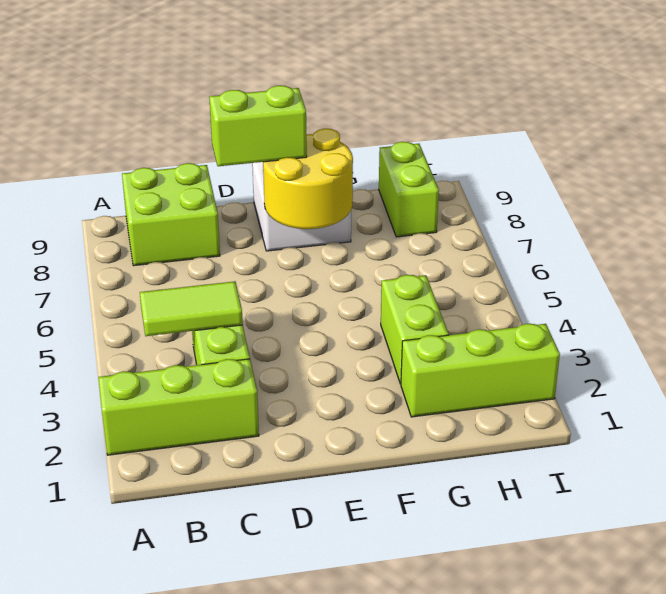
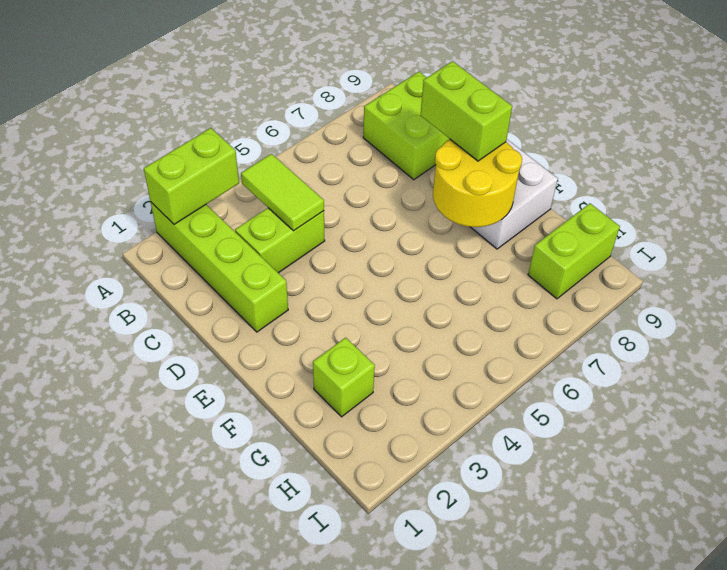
lime brick A2:C2 level 1 -> lime brick A2:D2 level 1
lime brick G2:I2 level 1 -> lime brick G2 level 1
lime brick G3:G4 level 1 -> lime brick A2:A3 level 2

